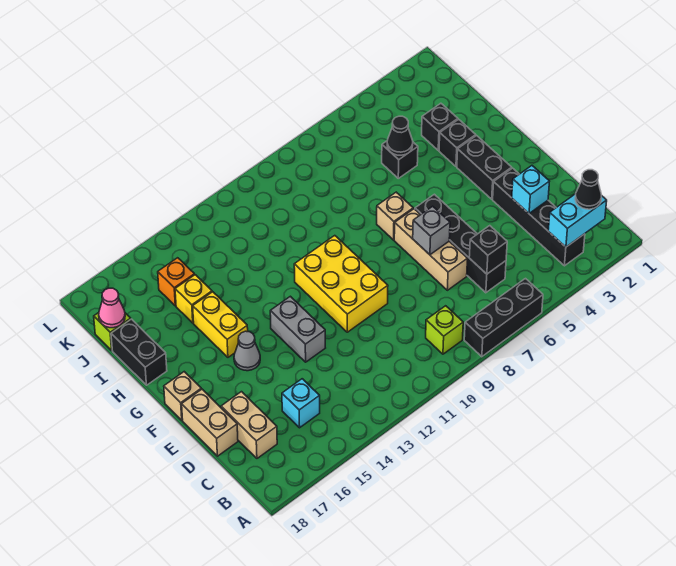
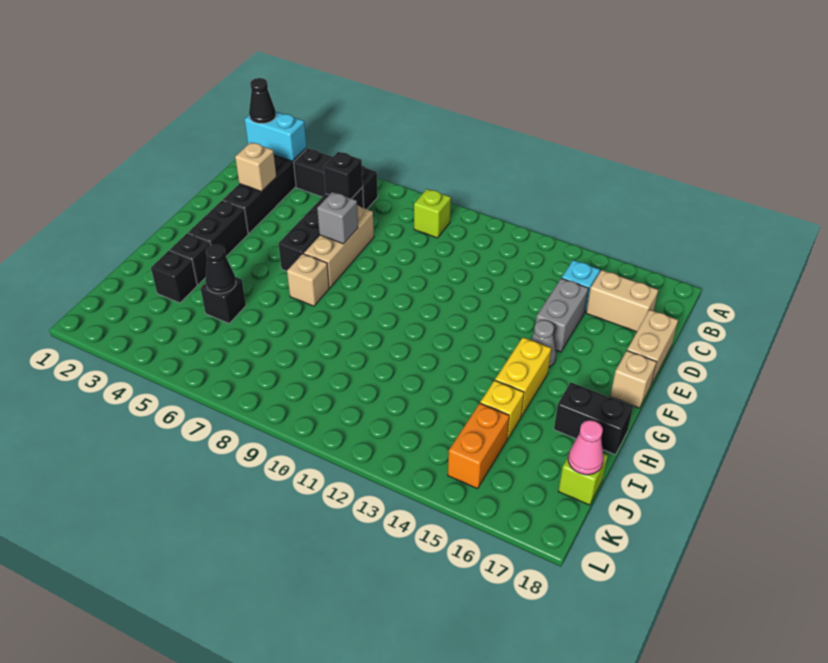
black brick A6:A8 level 1 -> black brick B4:B6 level 1
tan brick C17:D17 level 1 -> tan brick C16:C17 level 1
cyan brick D3 level 2 -> tan brick D3 level 2
yellow brick E10:G11 level 1 -> none
grey brick E13:F13 level 1 -> grey brick D15:E15 level 1
black brick H18:I18 level 1 -> black brick H17:H18 level 1
orange brick J15 level 1 -> orange brick J15:K15 level 1

